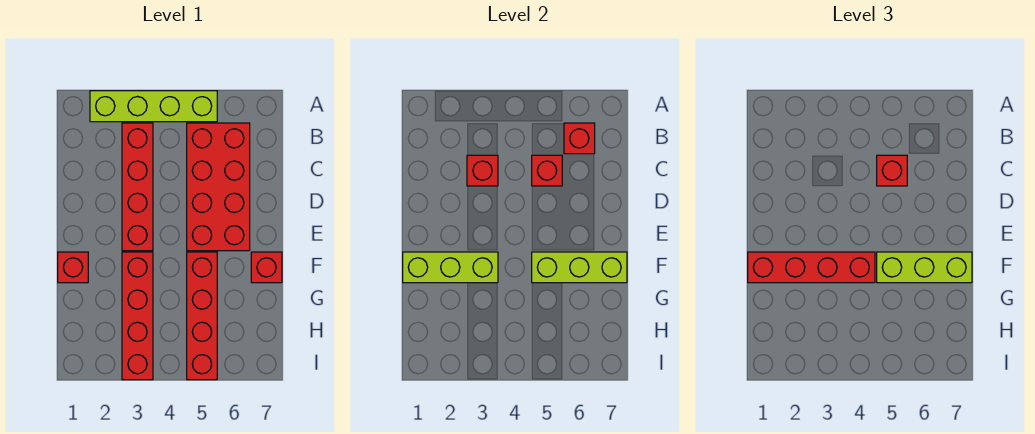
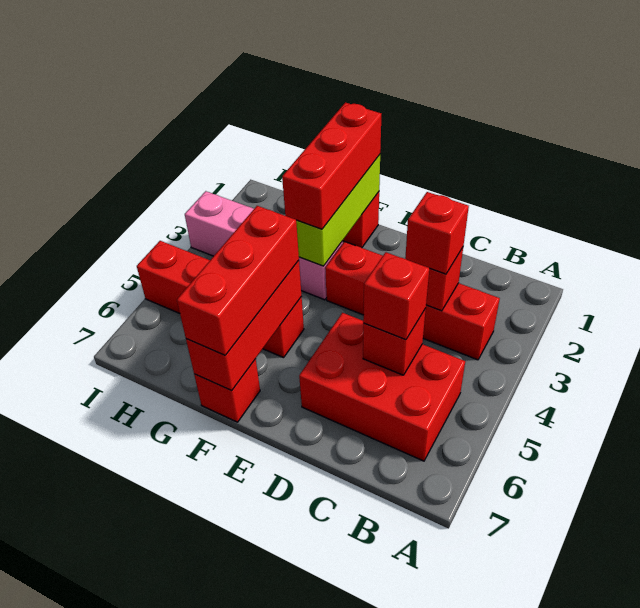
lime brick A2:A5 level 1 -> none
red brick B5:E6 level 1 -> red brick B5:D6 level 1
red brick B6 level 2 -> red brick C3 level 3
red brick F1:F4 level 3 -> red brick F1:F3 level 3
red brick F3:I3 level 1 -> pink brick F3:I3 level 1
lime brick F5:F7 level 2 -> red brick F5:F7 level 2
lime brick F5:F7 level 3 -> red brick F5:F7 level 3

